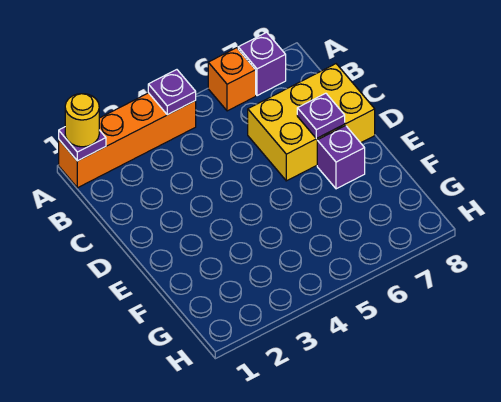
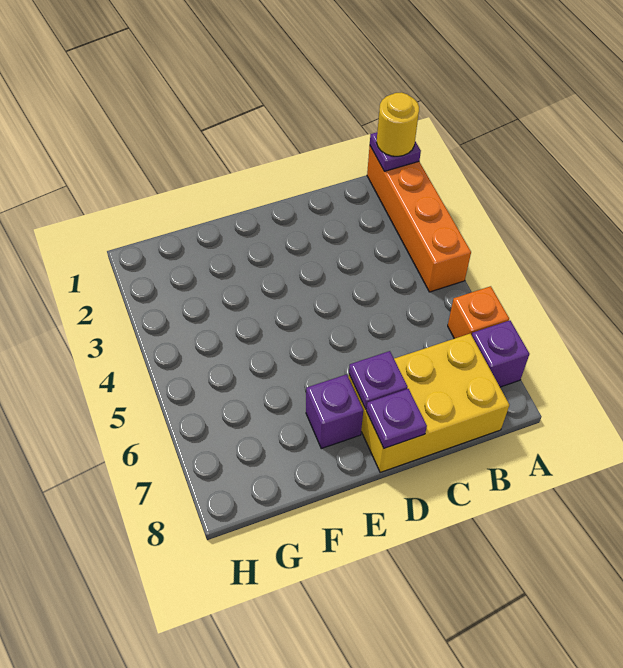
purple plate A4 level 2 -> purple plate D8 level 2
yellow brick C6:D8 level 1 -> yellow brick B7:D8 level 1

